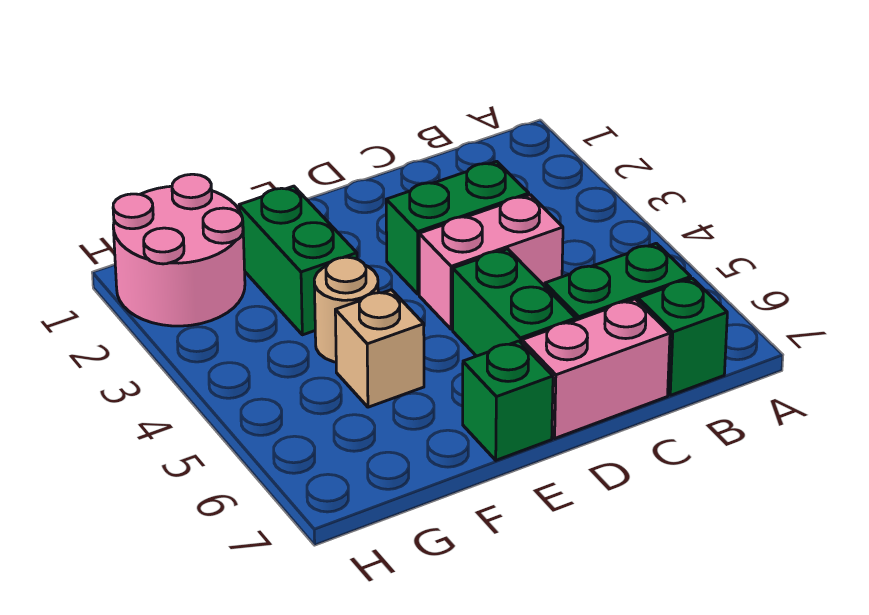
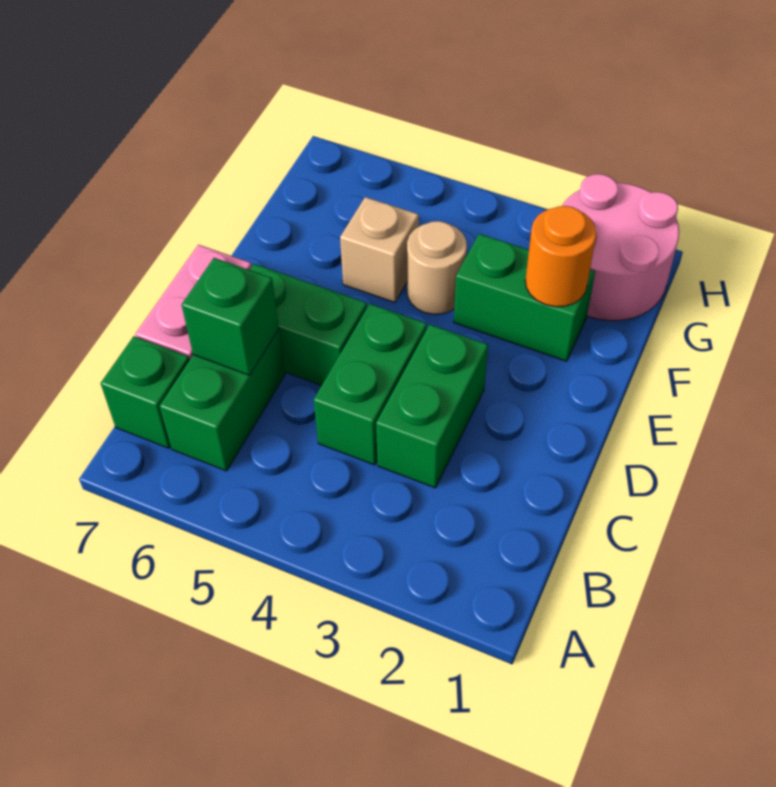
pink brick C4:D4 level 1 -> green brick C4:D4 level 1
green brick E7 level 1 -> green brick C6 level 2
none -> orange round brick F2 level 2

